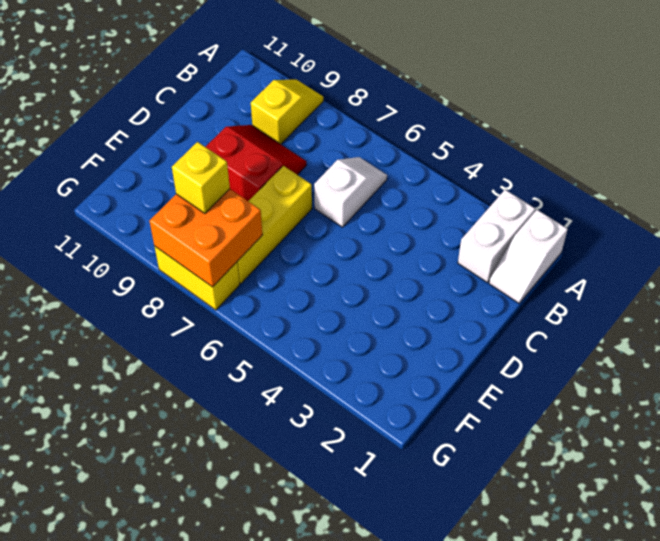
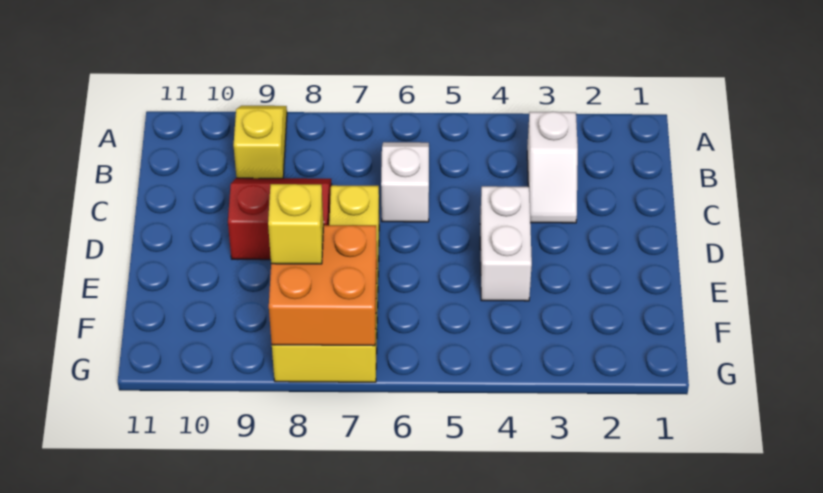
white slope A1:B1 level 1 top A -> white slope B3:C3 level 1 top B
white brick A2:B2 level 1 -> white brick D4:E4 level 1

